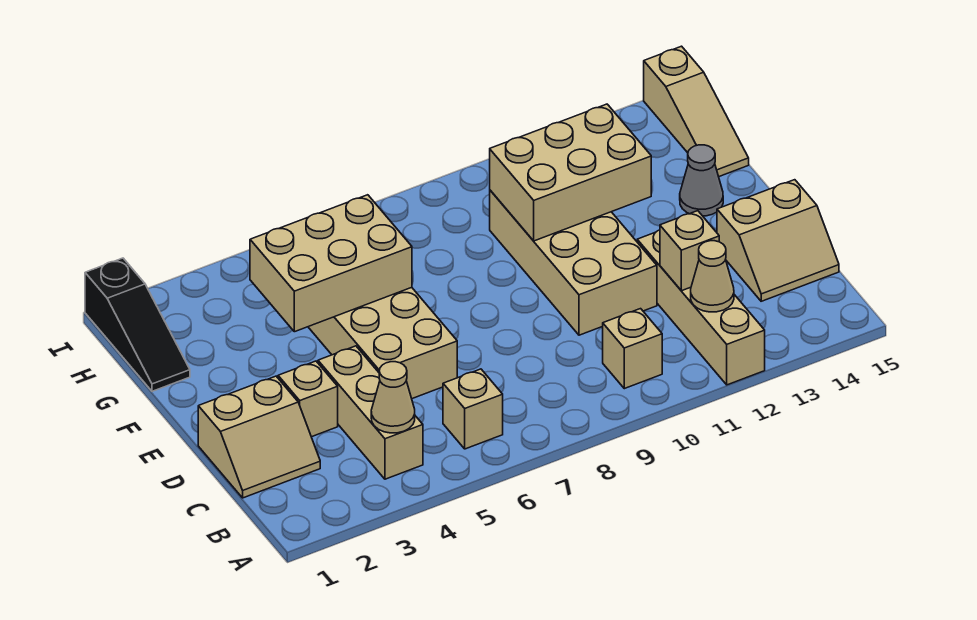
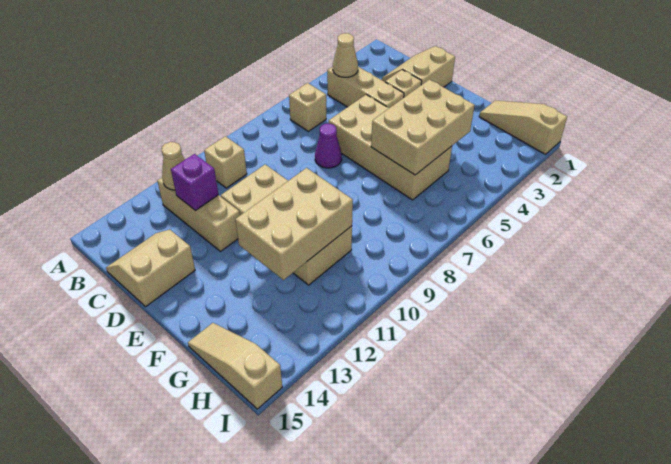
tan brick A12:D12 level 1 -> tan brick B12:D12 level 1
tan brick C12 level 2 -> purple brick C12 level 2
none -> purple cone D7 level 1
grey cone F14 level 1 -> none
black slope G1:I1 level 1 top I -> tan slope G1:I1 level 1 top I

